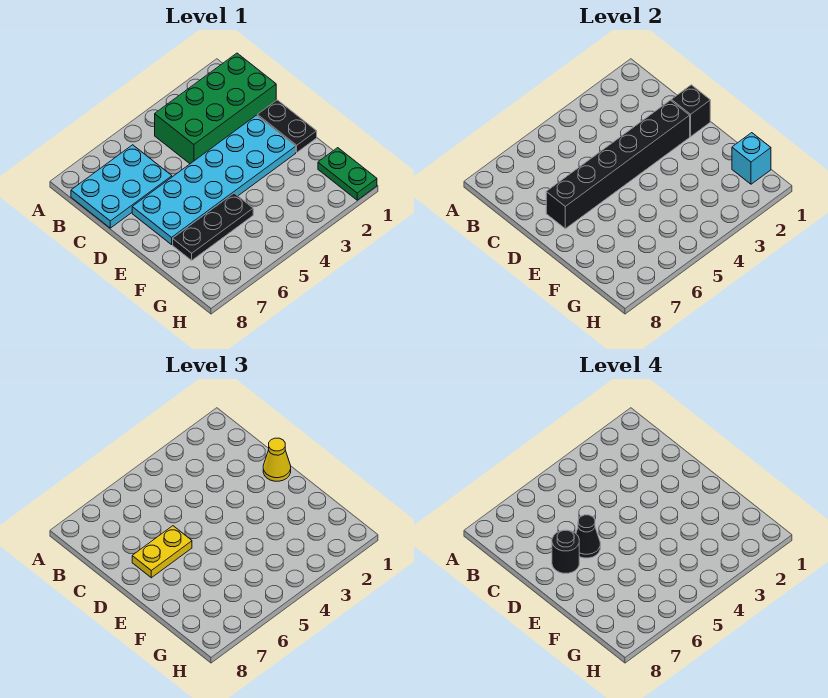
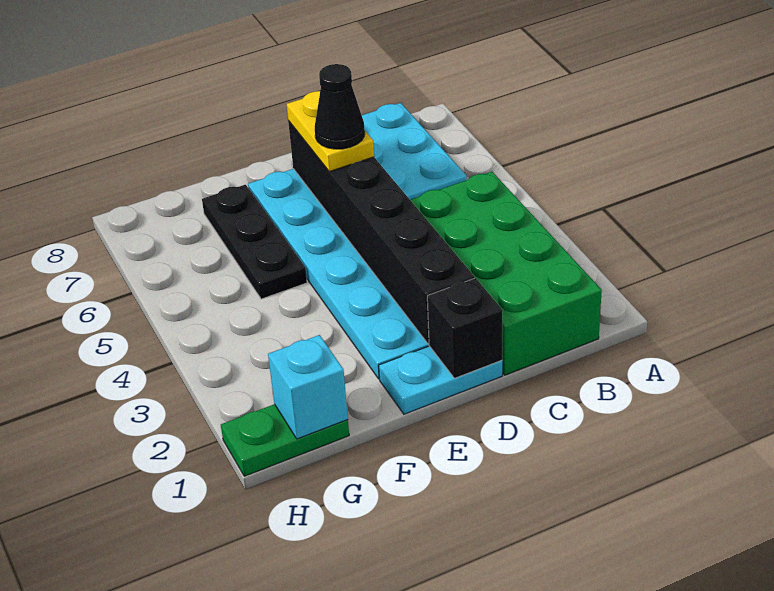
black plate D1:E1 level 1 -> cyan plate D1:E1 level 1
yellow cone D1 level 3 -> none
black round brick D7 level 4 -> none

